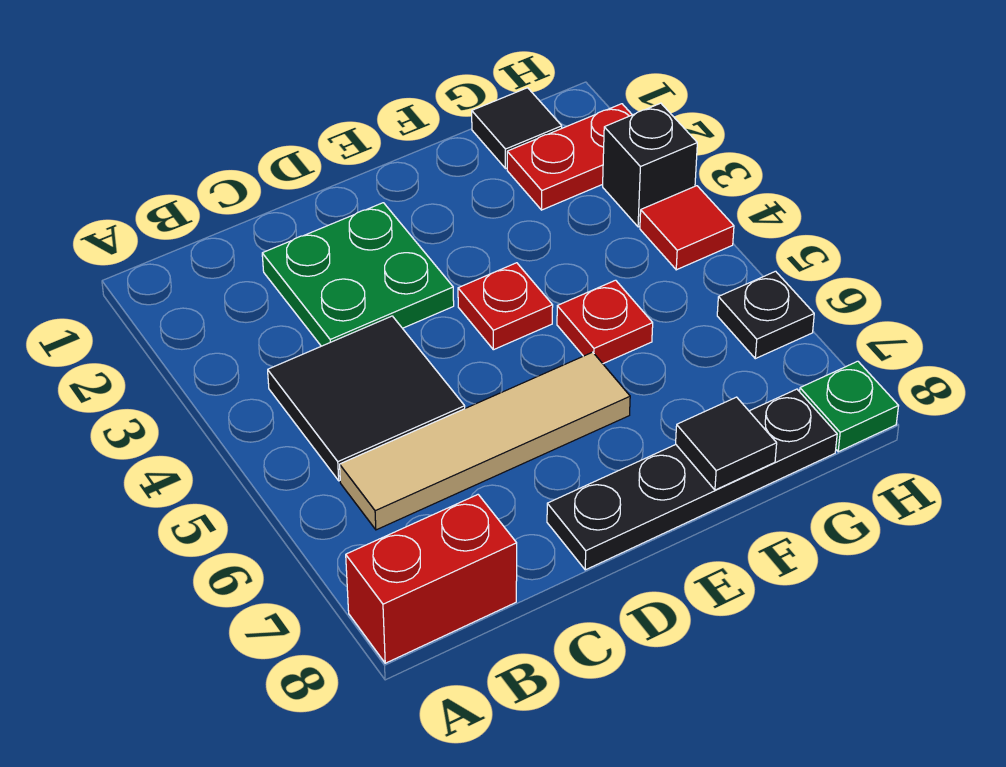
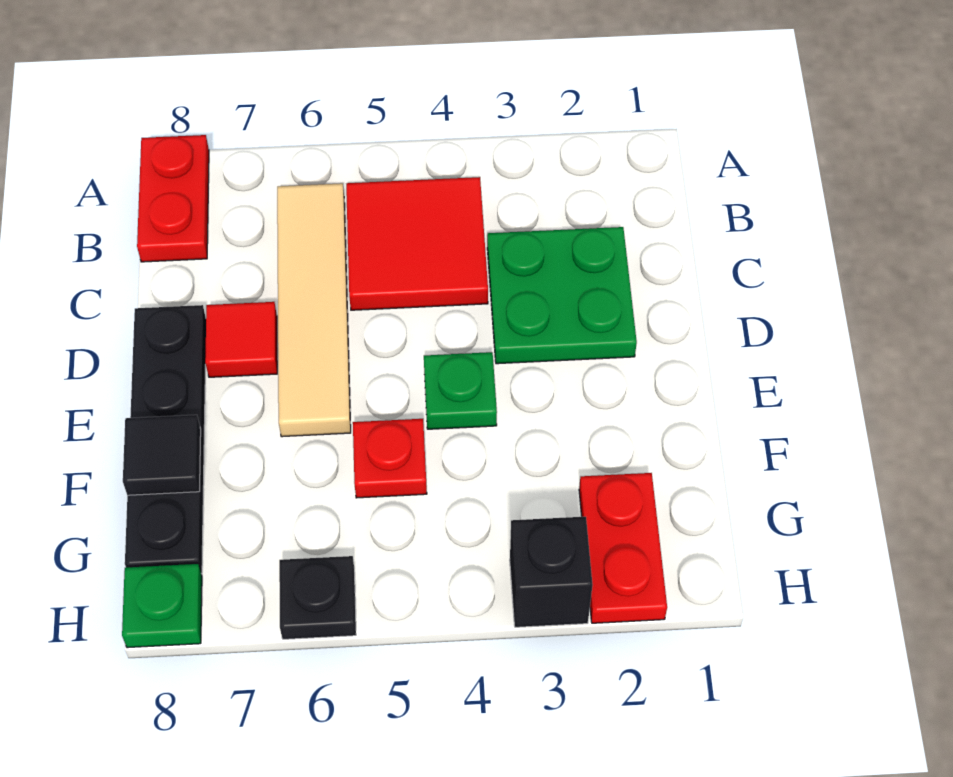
red brick A8:B8 level 1 -> red plate A8:B8 level 1
black tile B4:C5 level 1 -> red tile B4:C5 level 1
red plate E4 level 1 -> green plate E4 level 1
black tile G1 level 1 -> none
red tile H4 level 1 -> red tile D7 level 1

